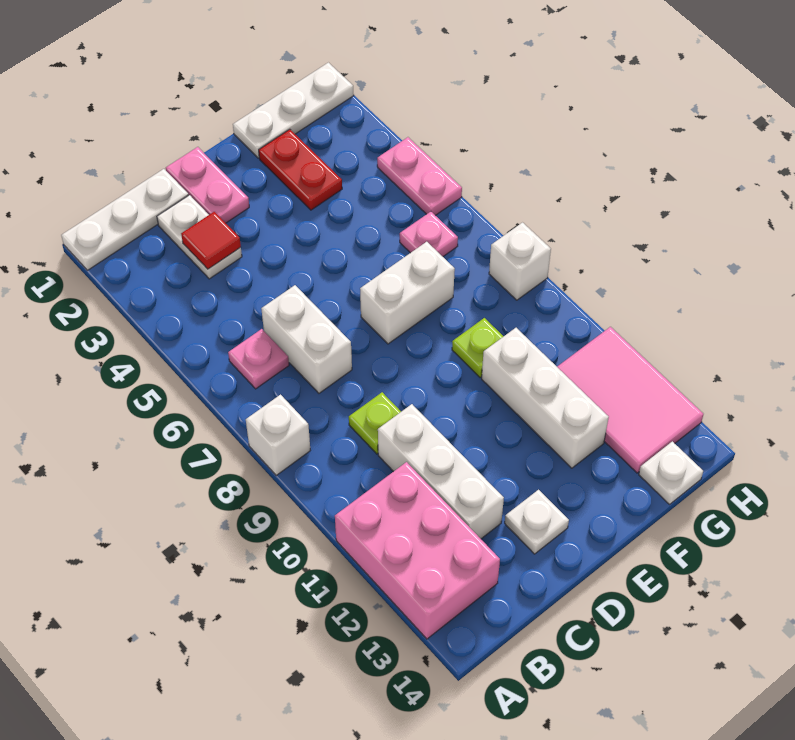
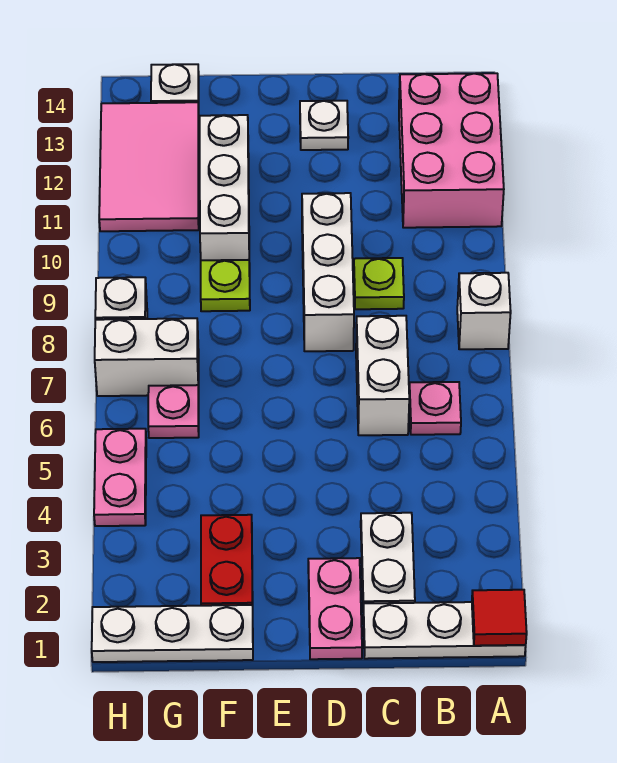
red tile C3 level 2 -> red tile A1 level 2
white brick C10:C12 level 1 -> white brick D8:D10 level 1
white brick E7:F7 level 1 -> white brick G7:H7 level 1

